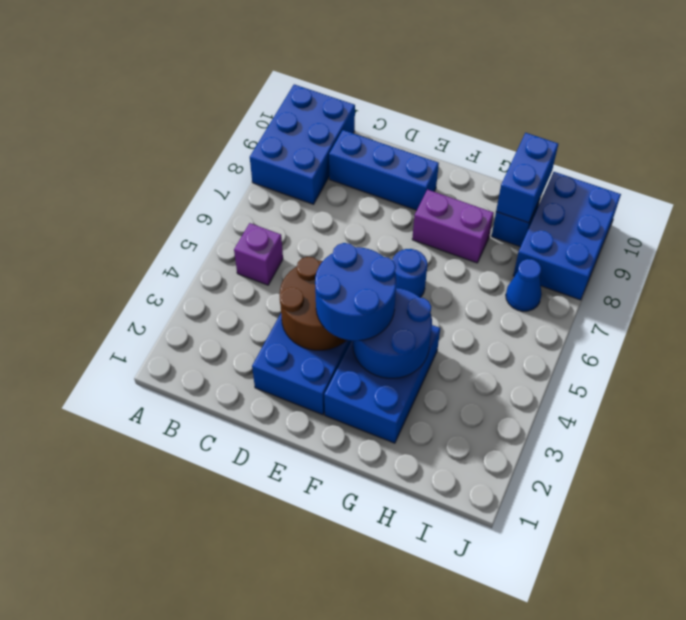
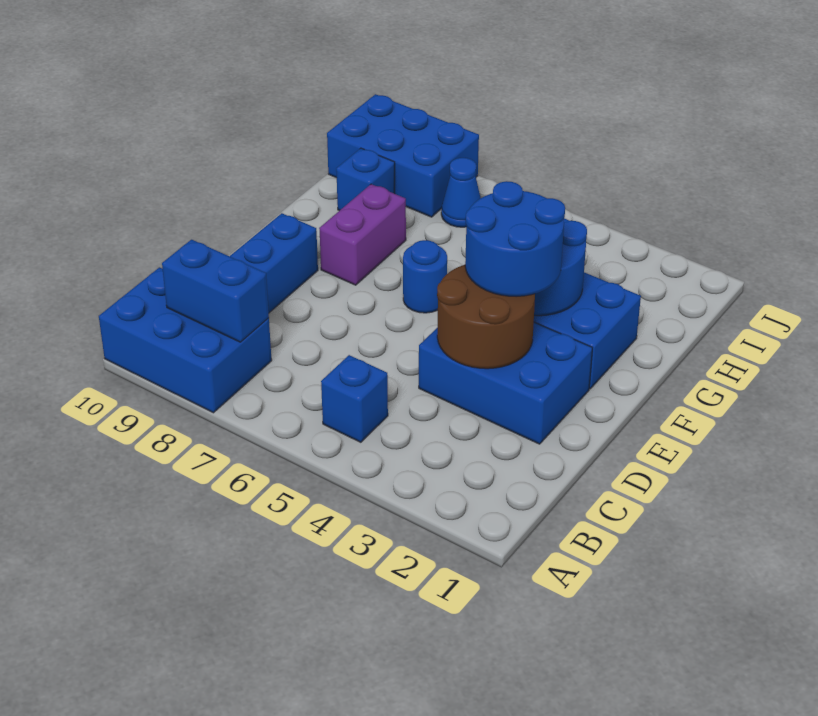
purple brick B5 level 1 -> blue brick B5 level 1
blue brick H9:H10 level 2 -> blue brick B8:B9 level 2

